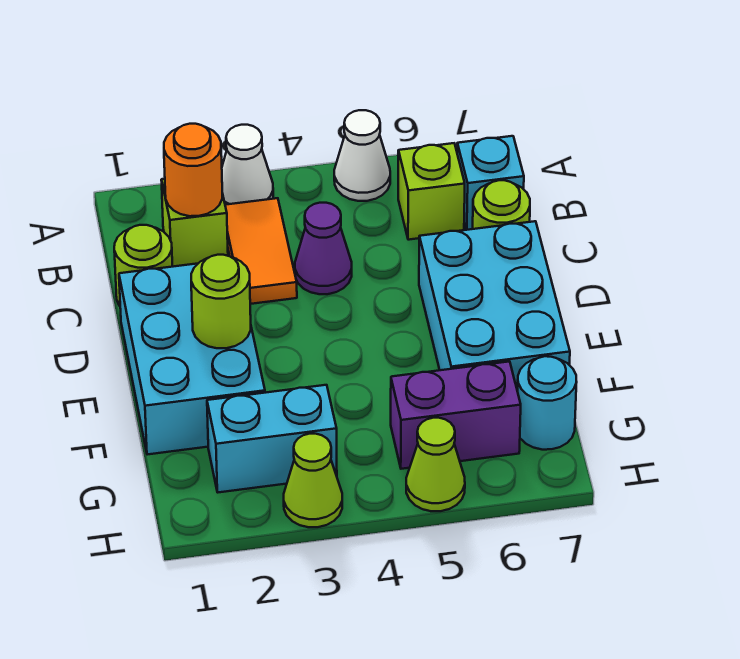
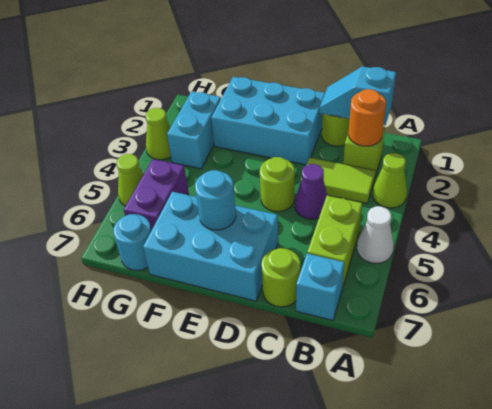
white cone A3 level 1 -> lime cone A3 level 1
none -> cyan slope B1:C1 level 2 top B
orange tile B3:C3 level 1 -> lime tile B3:C3 level 1
lime brick B6 level 1 -> lime brick B5:B6 level 1
lime round brick E2 level 2 -> lime round brick D4 level 1
none -> cyan round brick E6 level 2

